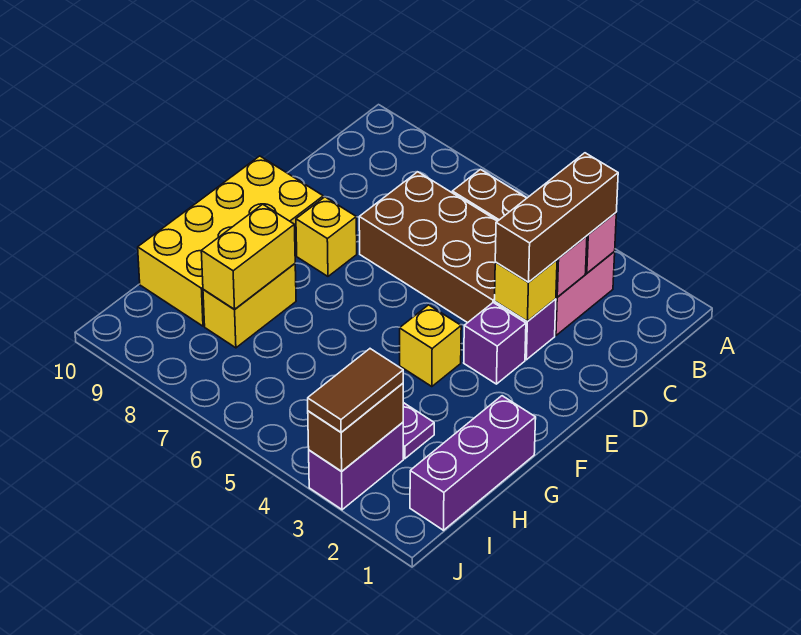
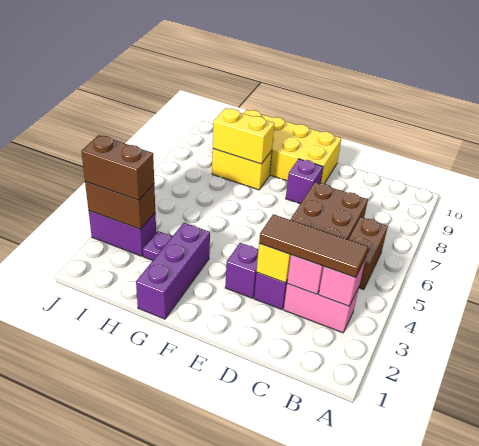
brown brick B3:D3 level 3 -> brown tile B3:D3 level 3
yellow brick E8 level 1 -> purple brick E8 level 1
yellow brick F4 level 1 -> none
purple brick G1:I1 level 1 -> purple brick G1:G3 level 1
brown tile I3:J3 level 3 -> brown brick I3:J3 level 3

